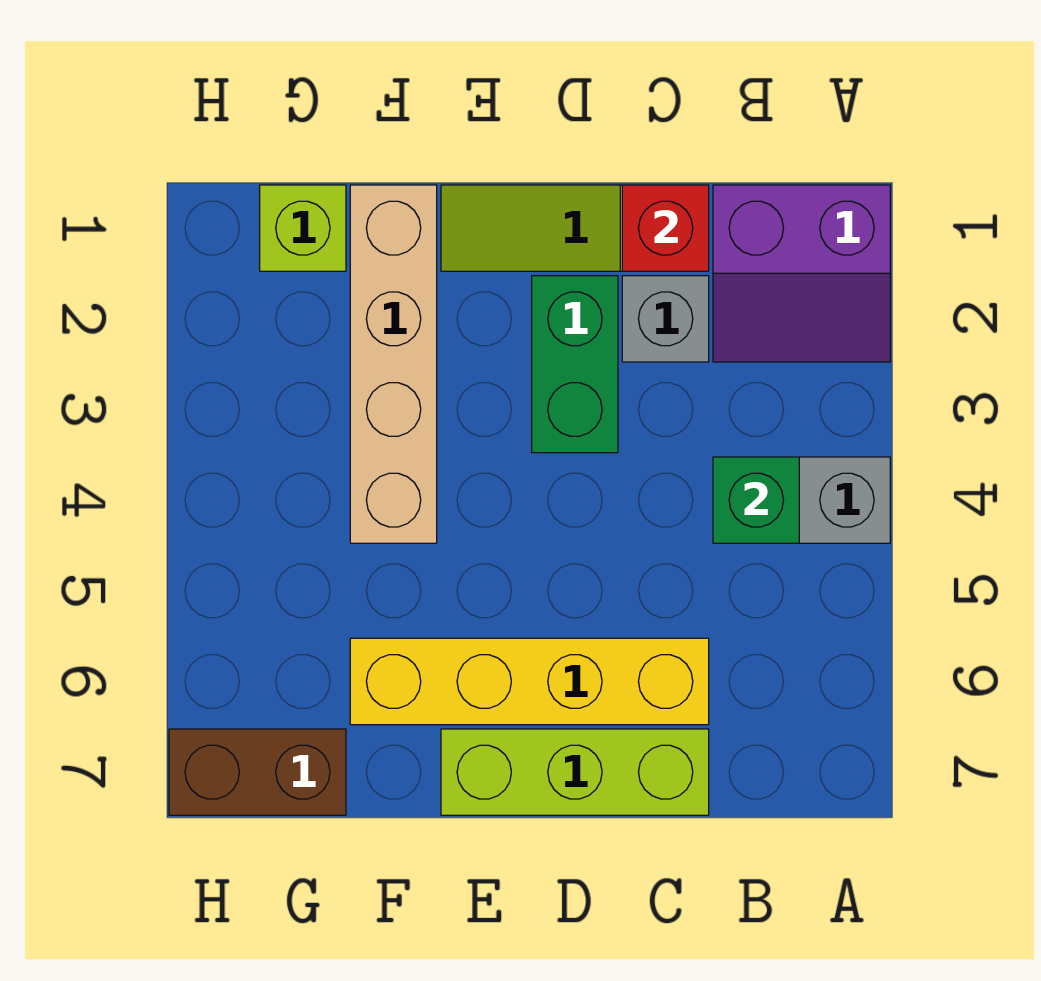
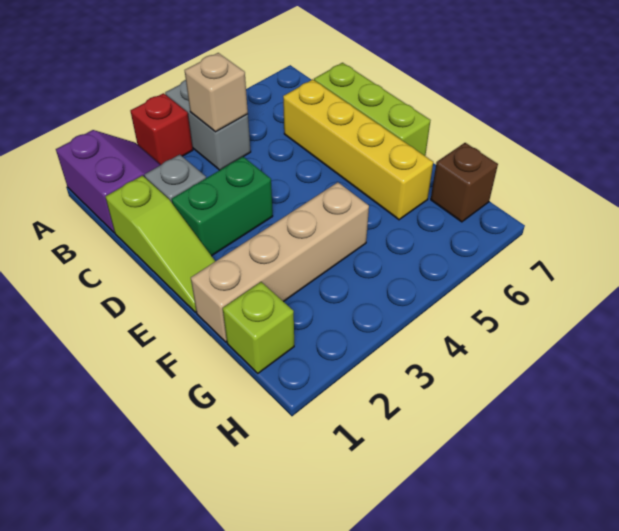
green brick B4 level 2 -> tan brick B4 level 2
red brick C1 level 2 -> red brick A3 level 1
brown brick G7:H7 level 1 -> brown brick G7 level 1

